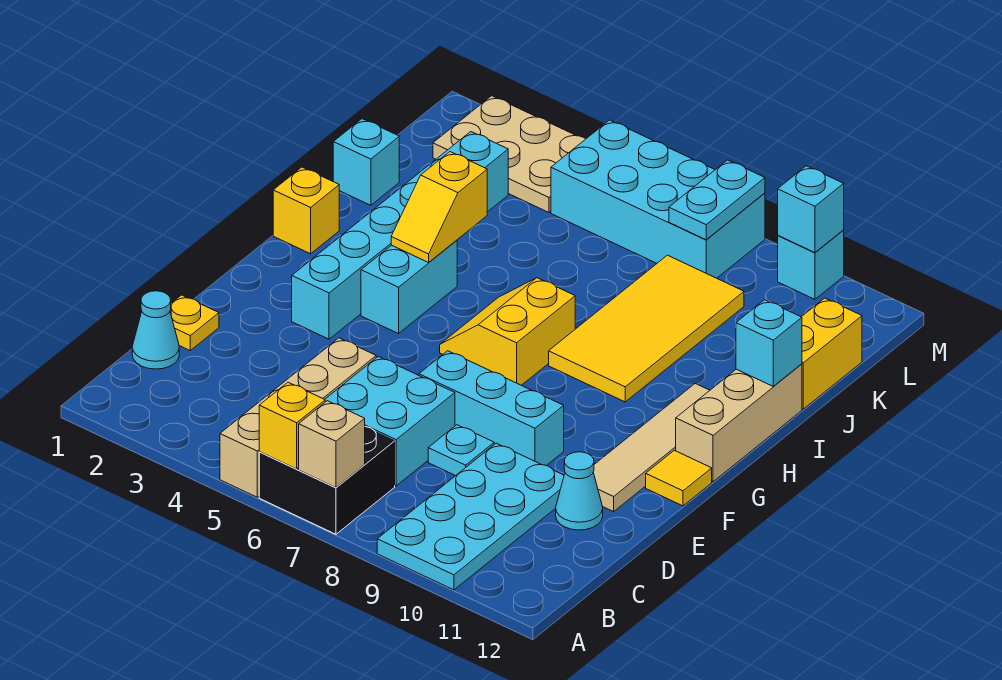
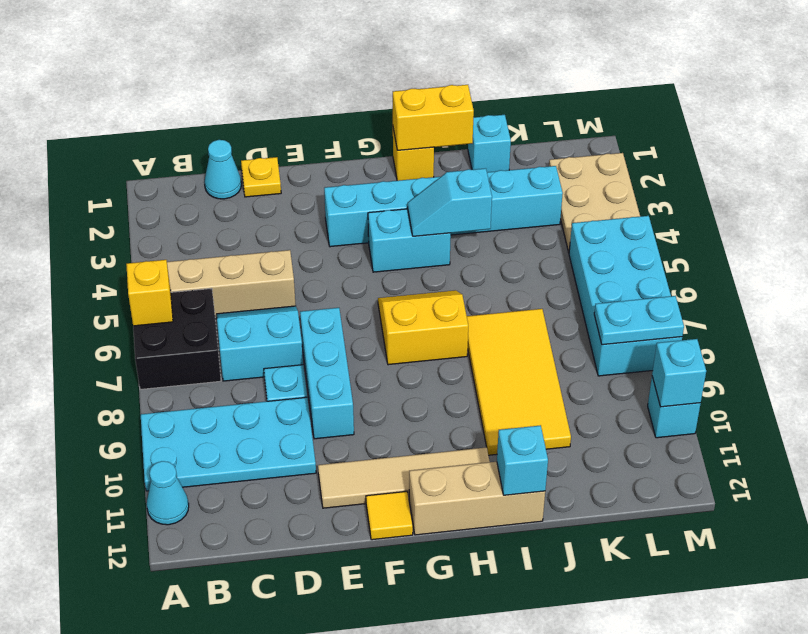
tan brick A7 level 2 -> none
cyan brick C6:D7 level 1 -> cyan slope C6:D7 level 1 top 7
cyan cone D11 level 1 -> cyan cone A11 level 1
yellow slope H4:I4 level 2 top I -> cyan slope H4:I4 level 2 top I
yellow tile H8:K9 level 1 -> yellow tile I7:J10 level 1
yellow brick J12:K12 level 1 -> yellow brick H1:I1 level 2

